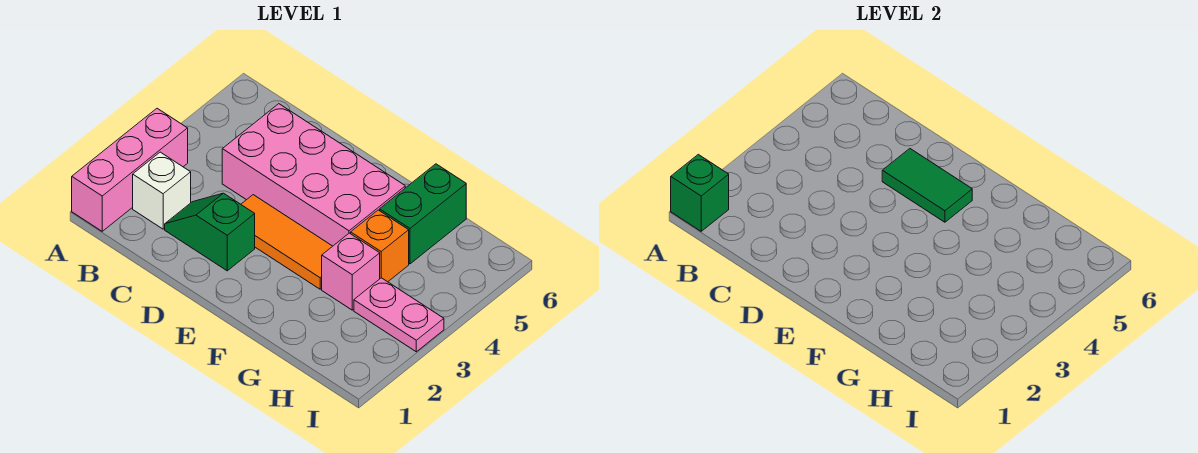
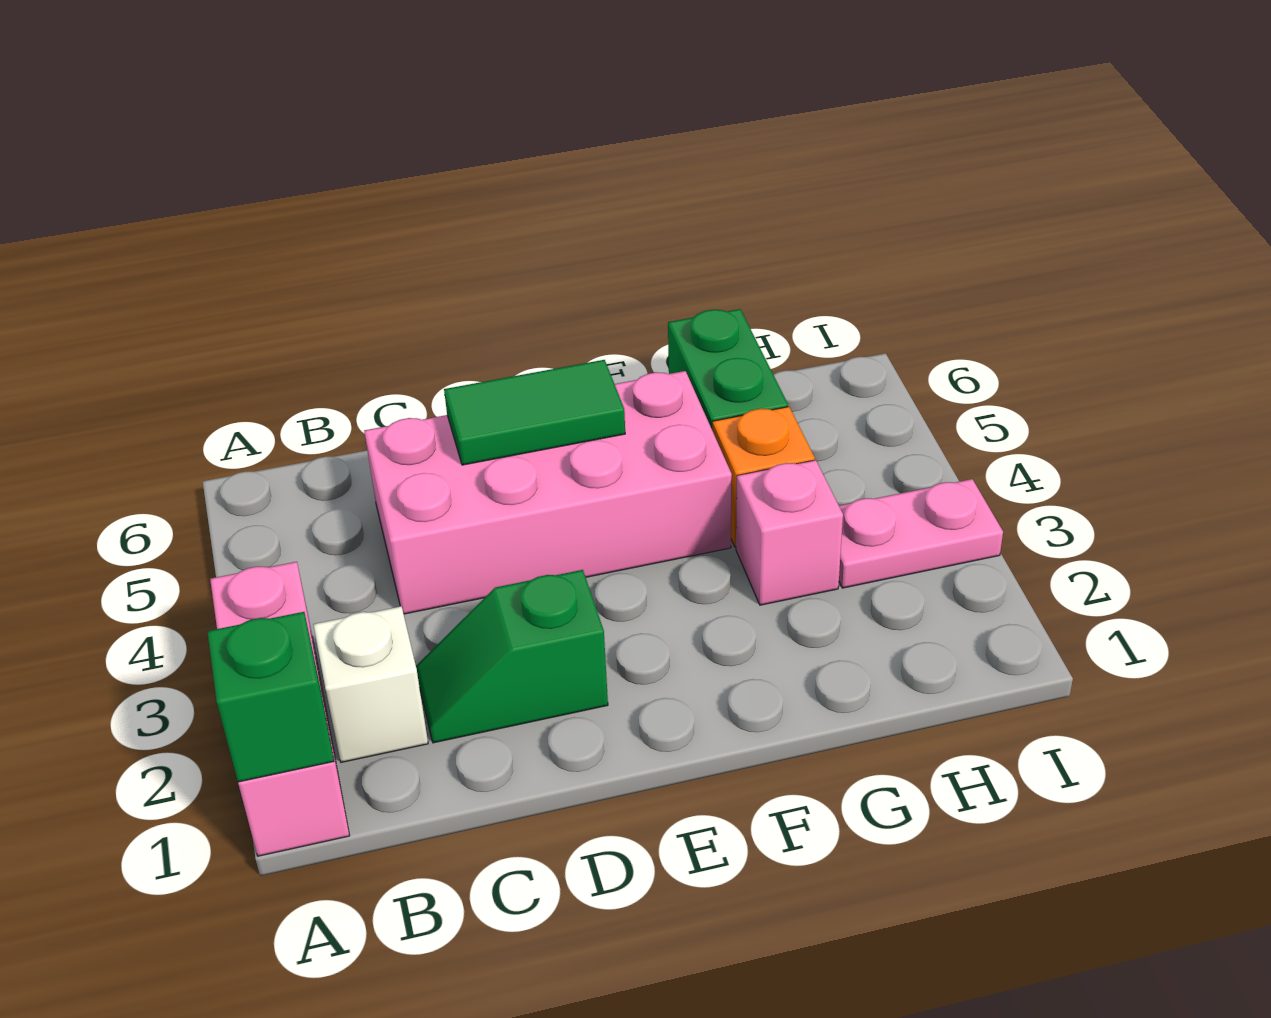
orange tile D3:F3 level 1 -> none

